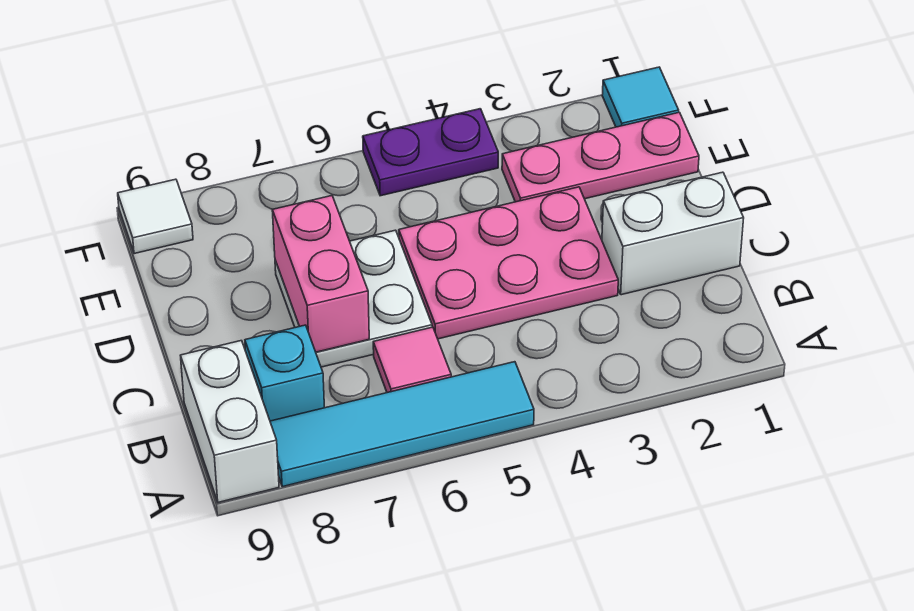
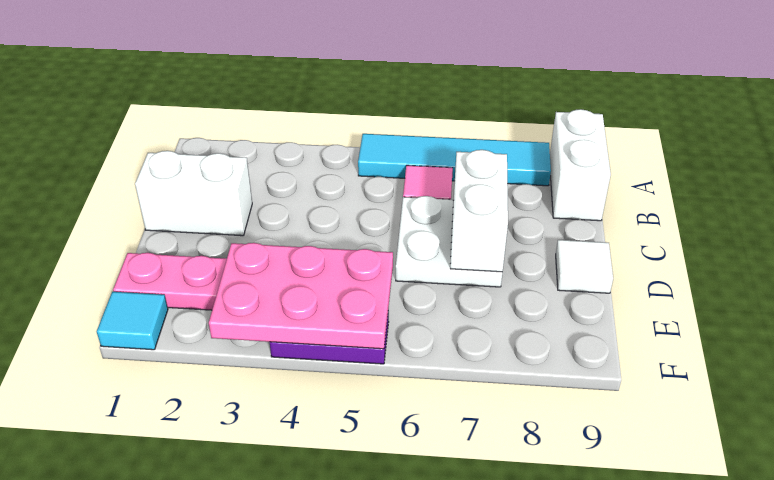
cyan brick B8 level 1 -> none
pink plate C3:D5 level 1 -> pink plate E3:F5 level 2
pink brick C7:D7 level 2 -> white brick C7:D7 level 2
white tile F9 level 1 -> white tile D9 level 1

